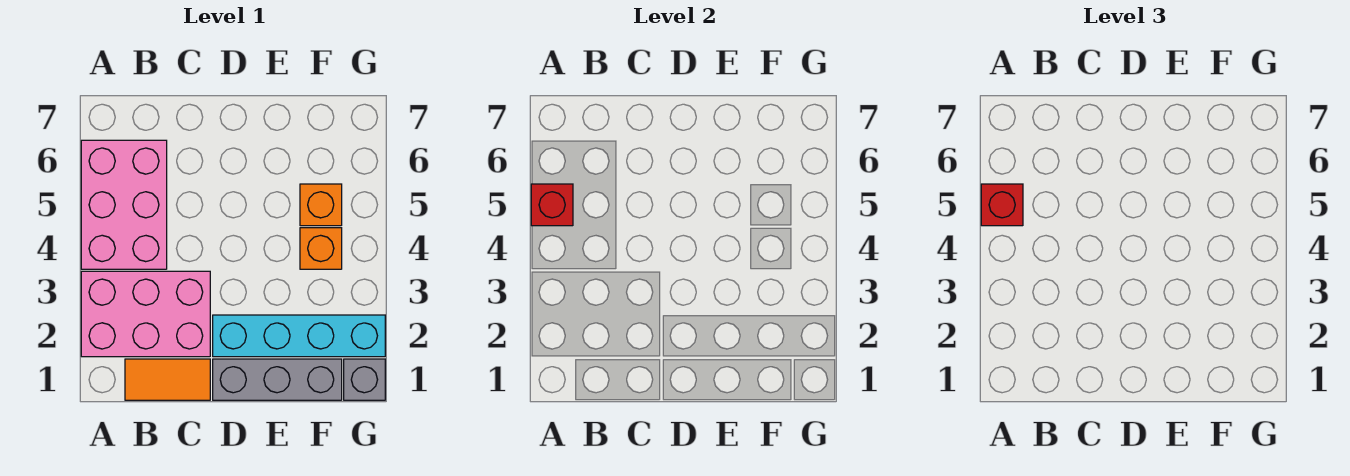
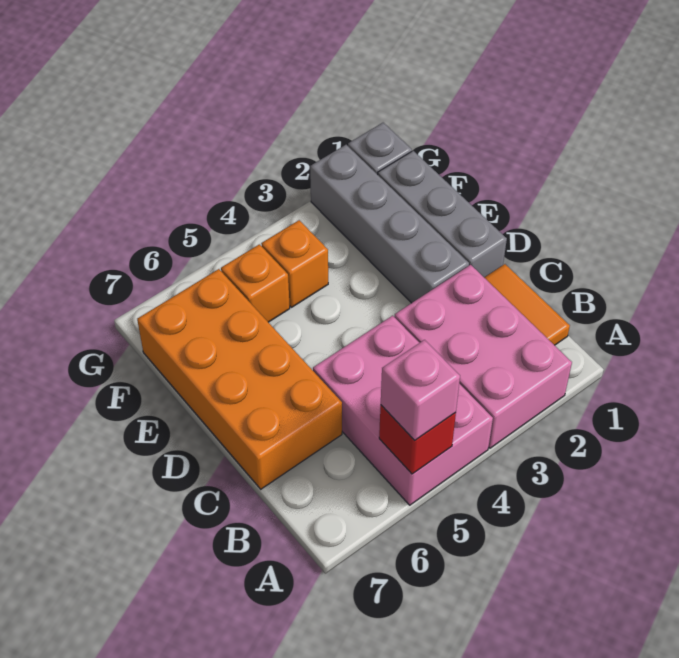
pink brick A4:B6 level 1 -> pink brick A4:C5 level 1
red brick A5 level 3 -> pink brick A5 level 3
none -> orange brick C6:F7 level 1
cyan brick D2:G2 level 1 -> grey brick D2:G2 level 1

